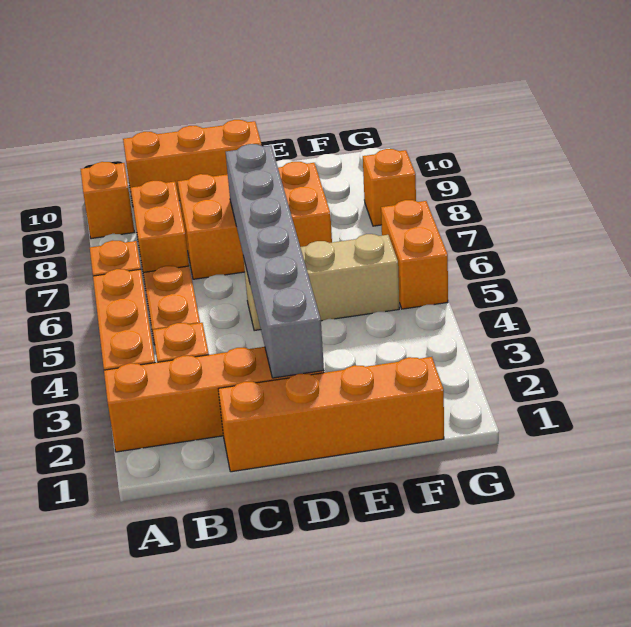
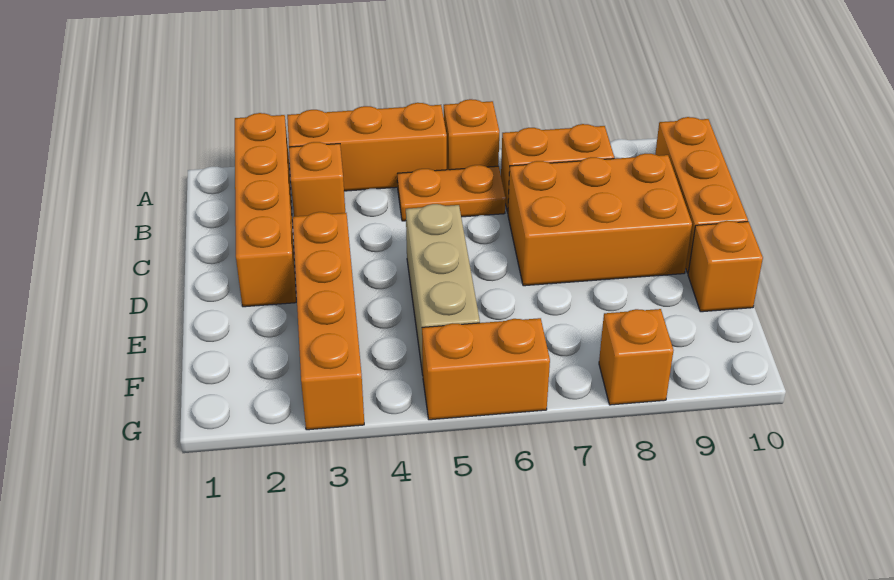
orange brick A9 level 1 -> orange brick E10 level 1
orange brick C1:F1 level 1 -> orange brick D3:G3 level 1
orange brick C7:E8 level 1 -> orange brick C7:D9 level 1
grey brick D2:D7 level 2 -> none

